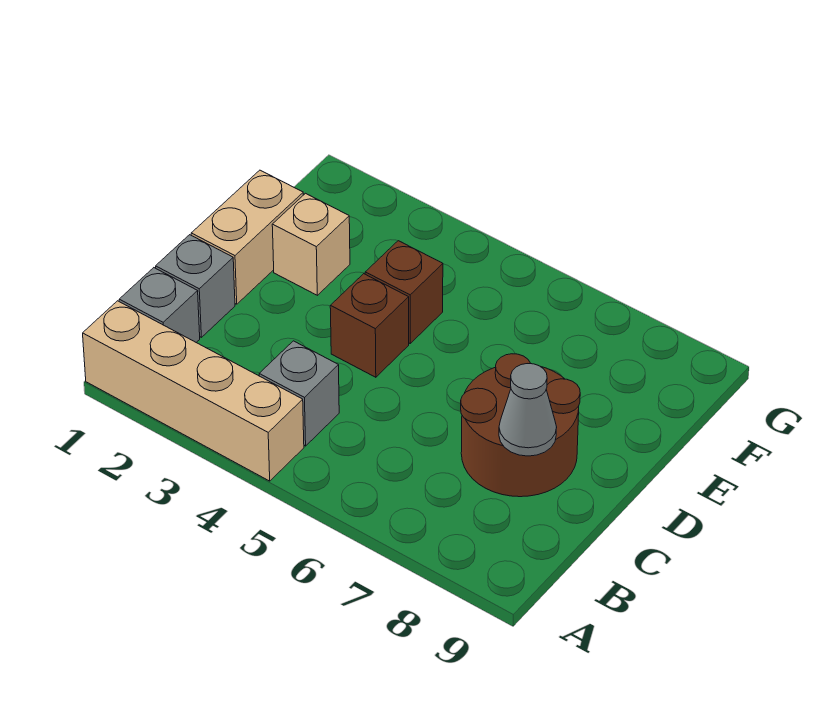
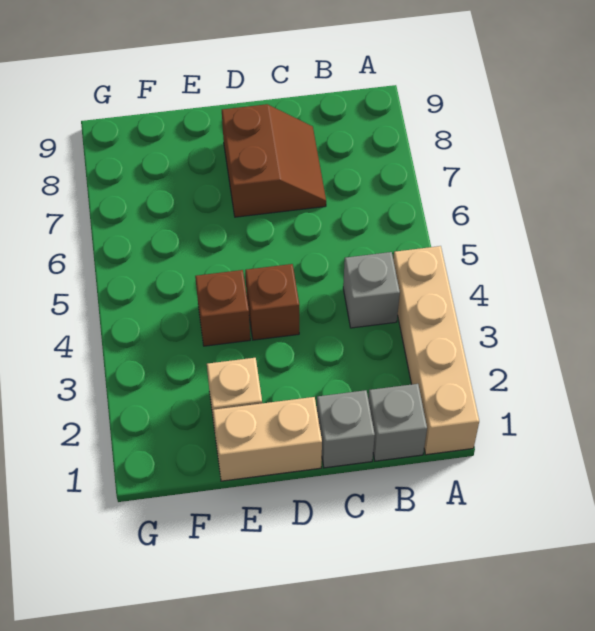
brown round brick C7:D8 level 1 -> brown slope C7:D8 level 1 top D
grey cone C8 level 2 -> none

